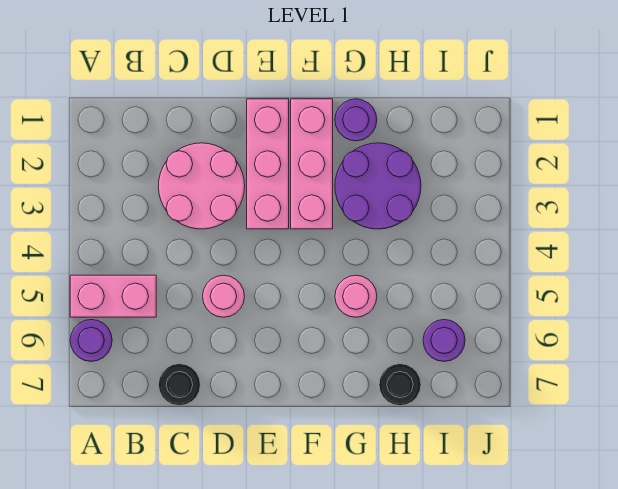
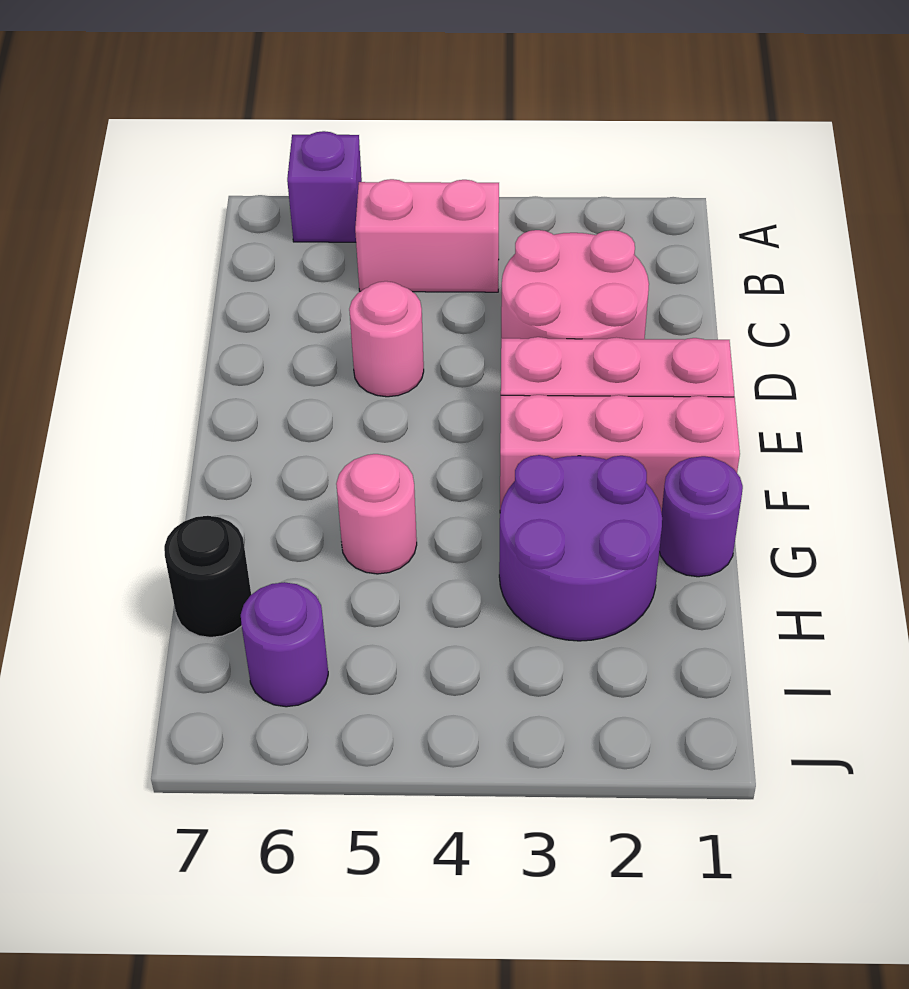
pink brick A5:B5 level 1 -> pink brick B4:B5 level 1
purple round brick A6 level 1 -> purple brick A6 level 1
black round brick C7 level 1 -> none

